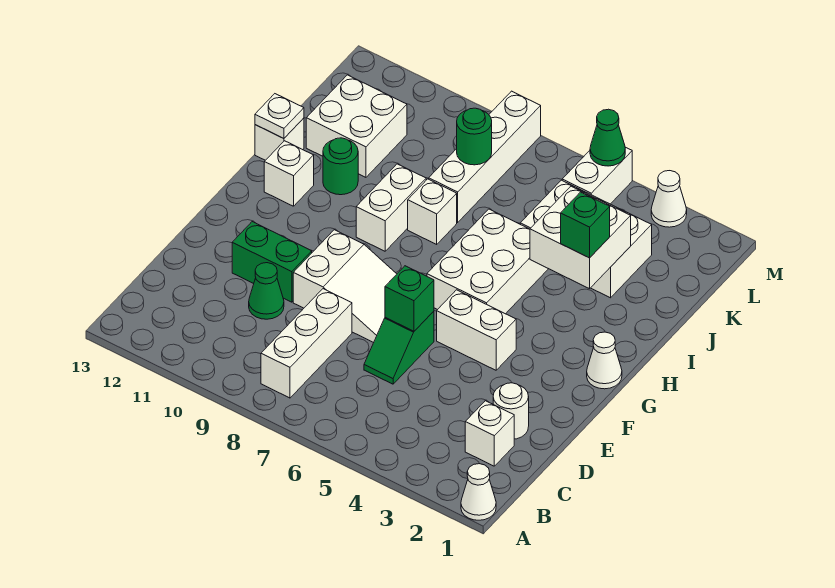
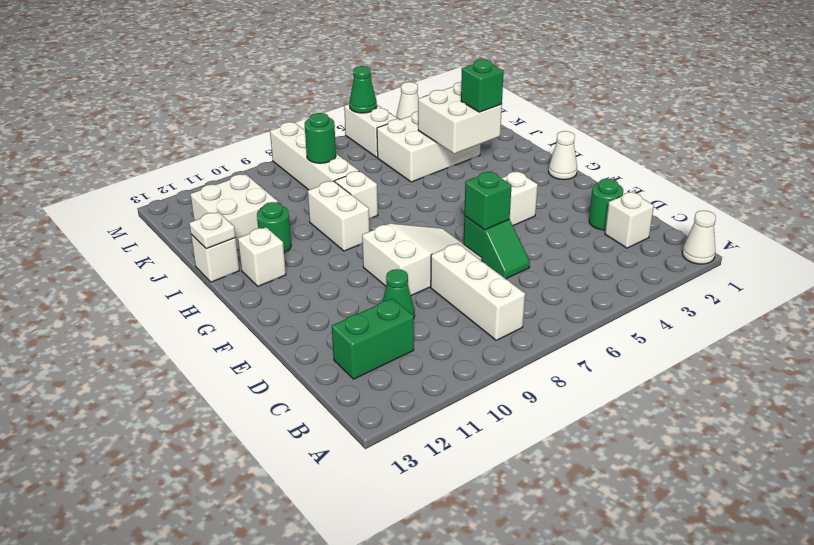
white round brick D2 level 1 -> green round brick D2 level 1
green brick E10:E11 level 1 -> green brick C11:C12 level 1
white brick G5:I6 level 1 -> none

